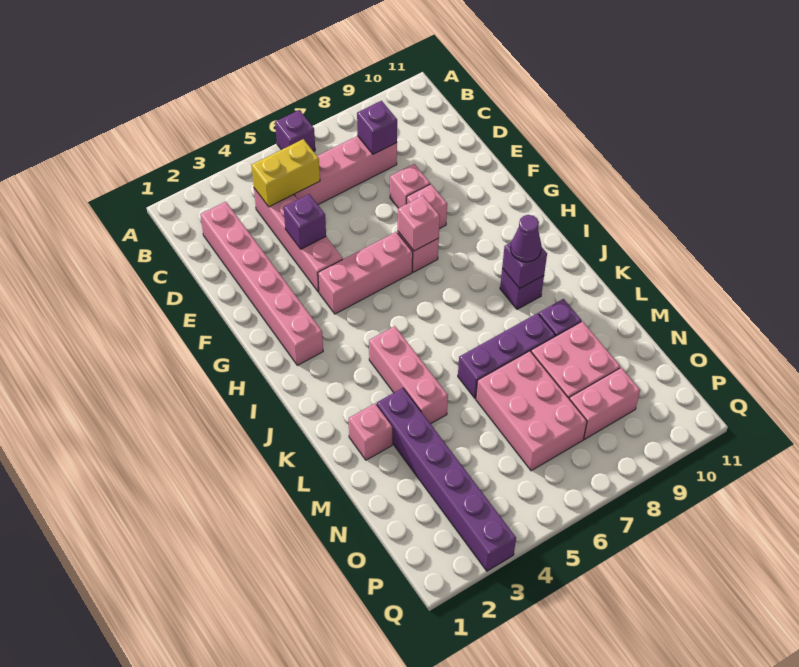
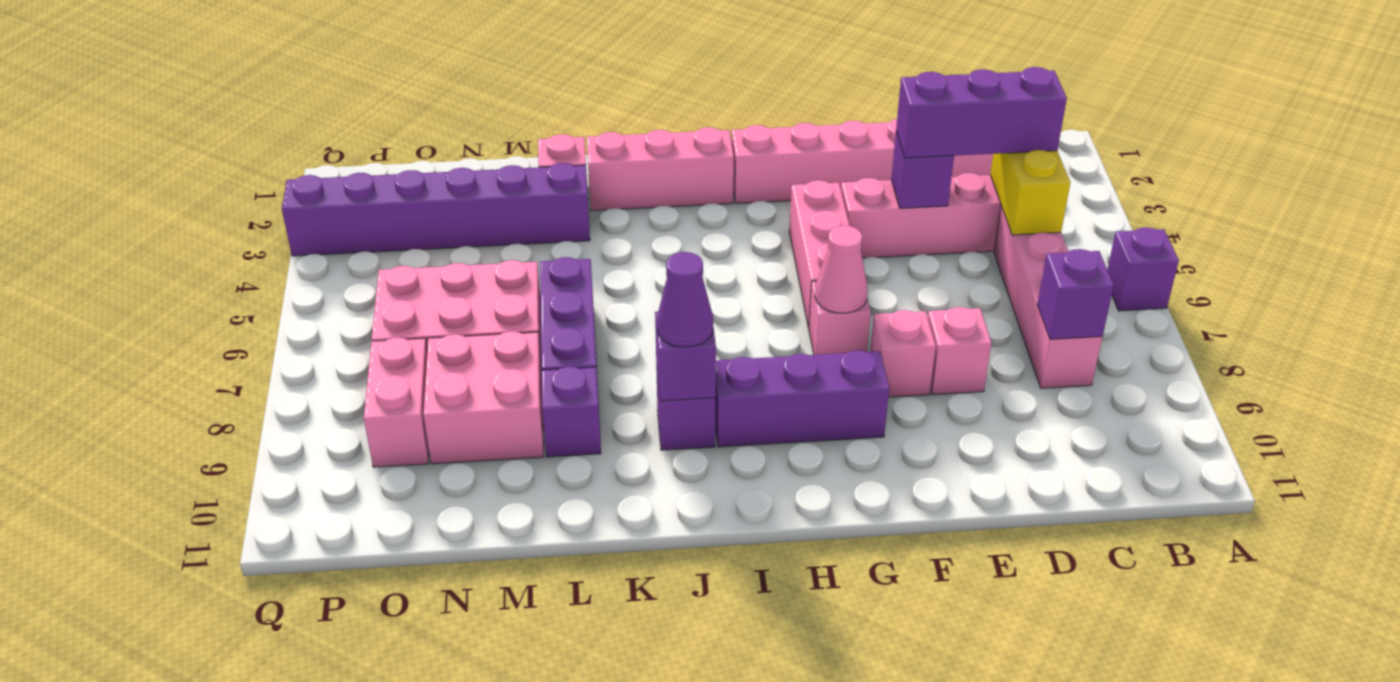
none -> purple brick C4:E4 level 3
pink brick G7 level 2 -> pink cone G7 level 2
none -> purple brick G9:I9 level 1
pink brick J4:L4 level 1 -> pink brick I2:K2 level 1

